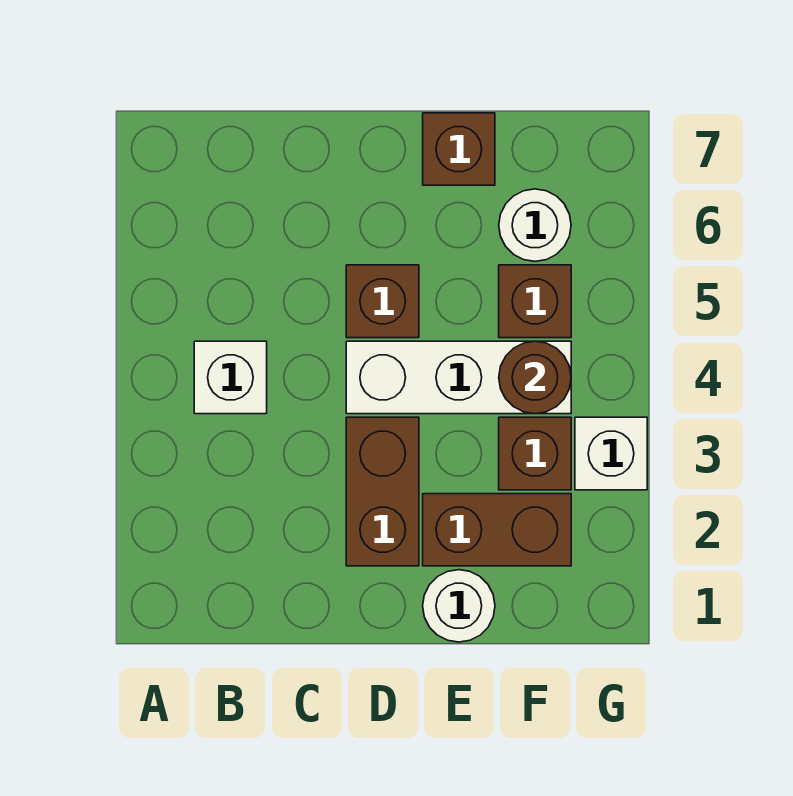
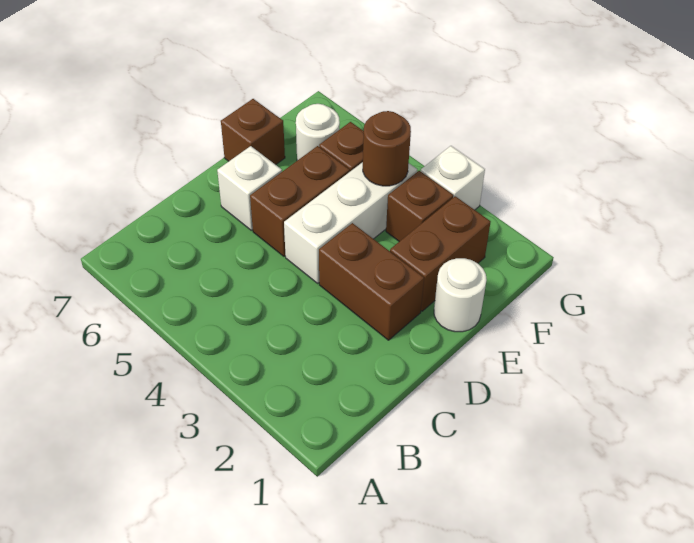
white brick B4 level 1 -> white brick D6 level 1
brown brick D5 level 1 -> brown brick D5:E5 level 1

